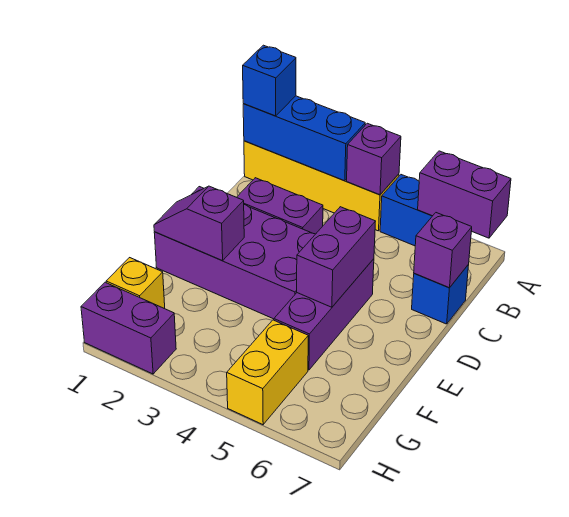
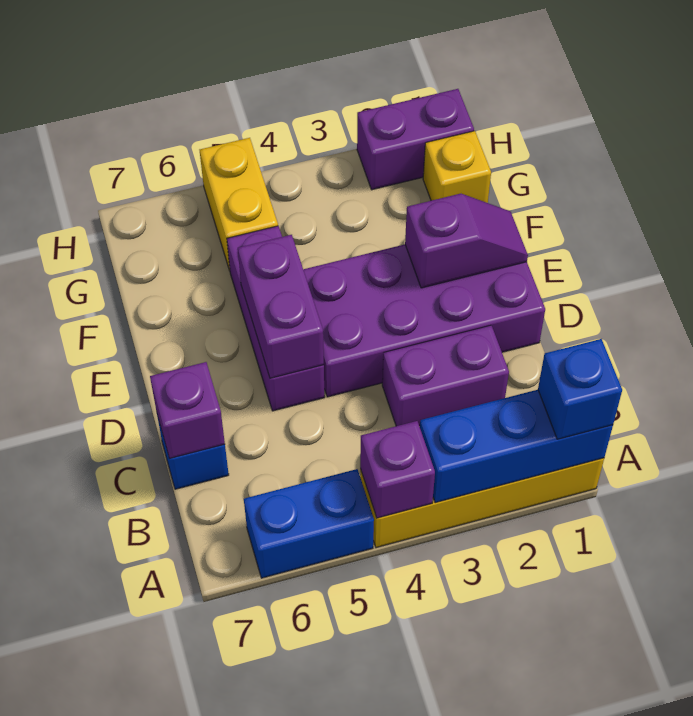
purple brick A6:A7 level 2 -> none

